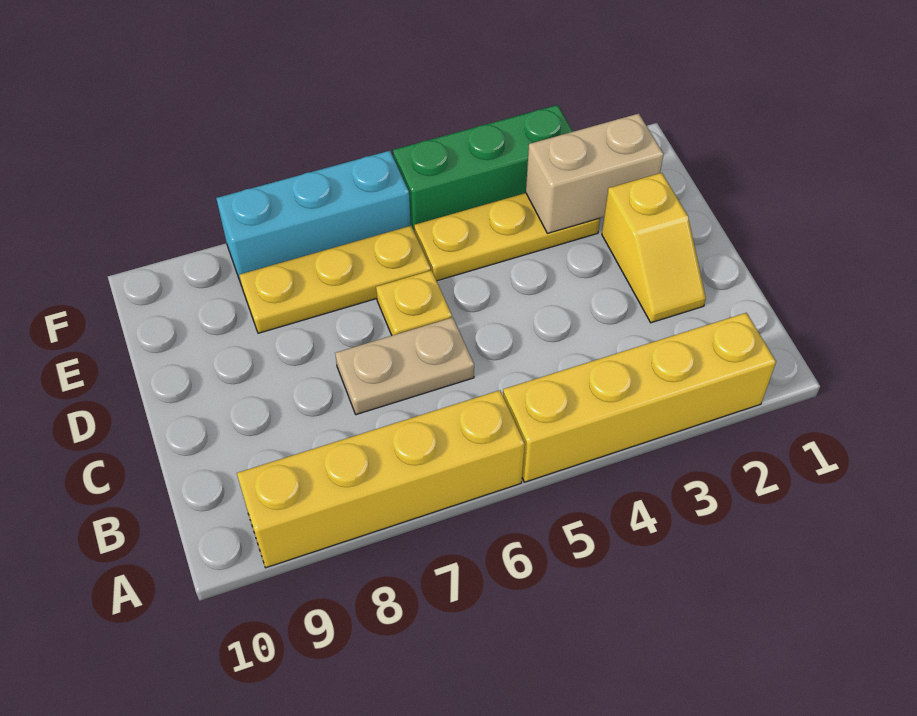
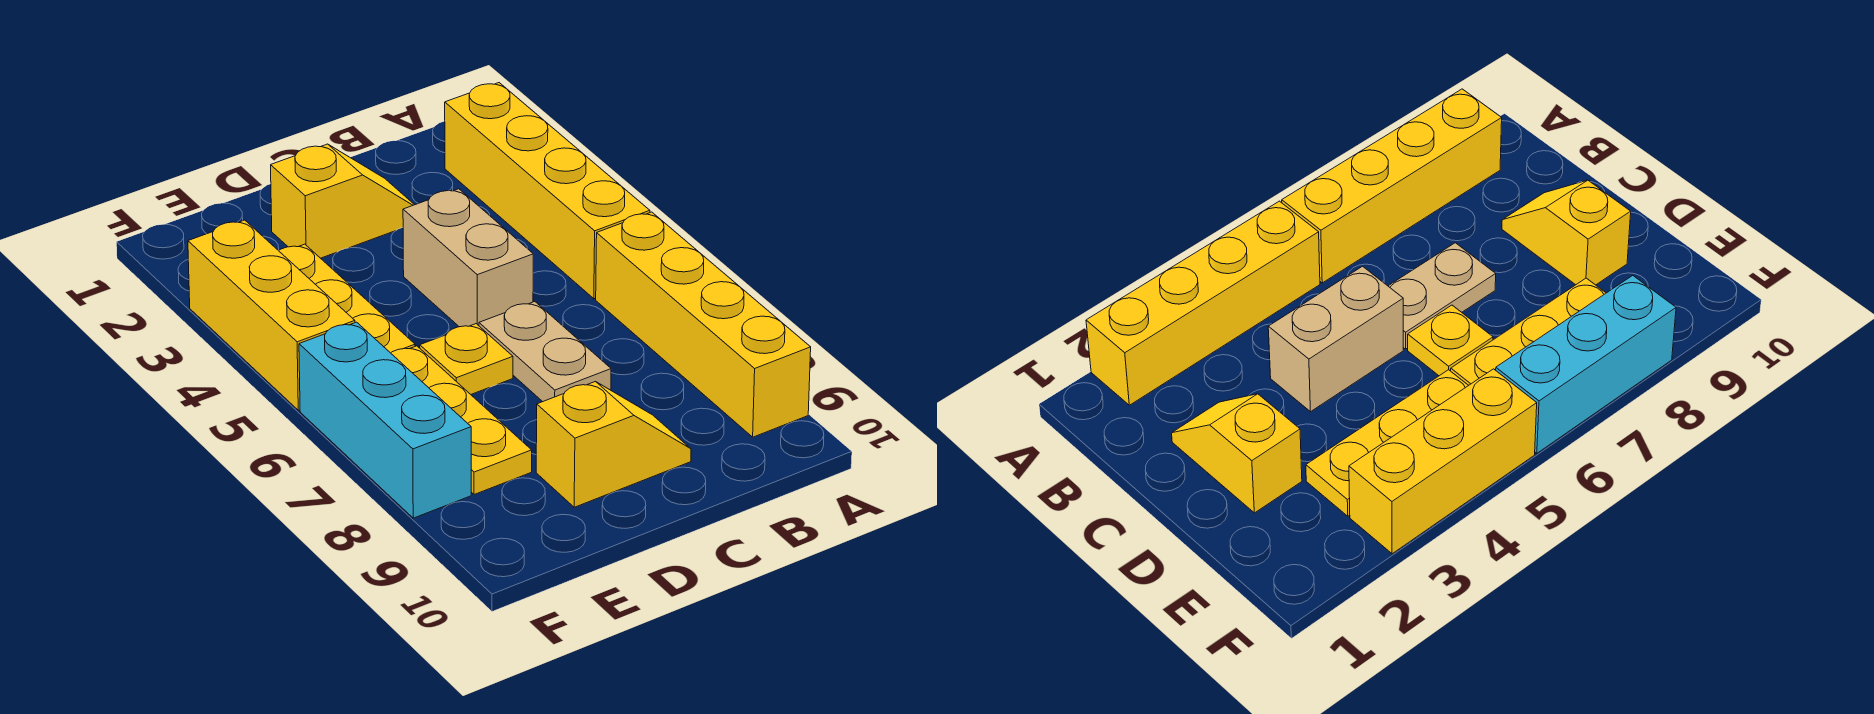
none -> yellow slope C9:D9 level 1 top D
tan brick E2:E3 level 2 -> tan brick C4:C5 level 1
green brick F3:F5 level 1 -> yellow brick F3:F5 level 1

